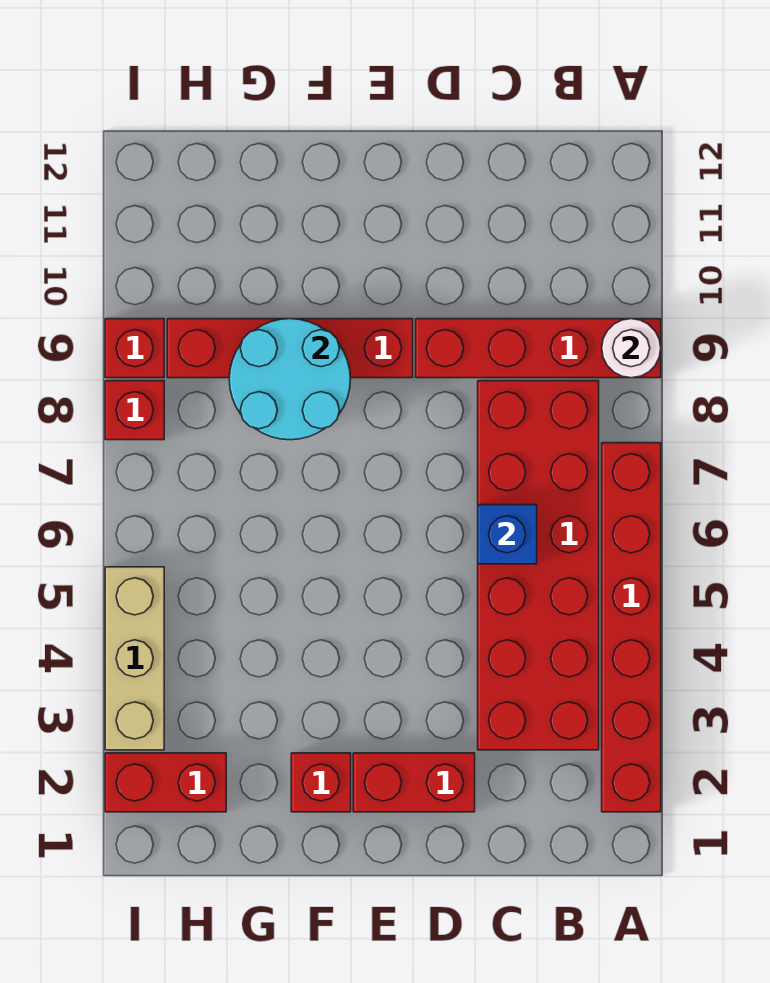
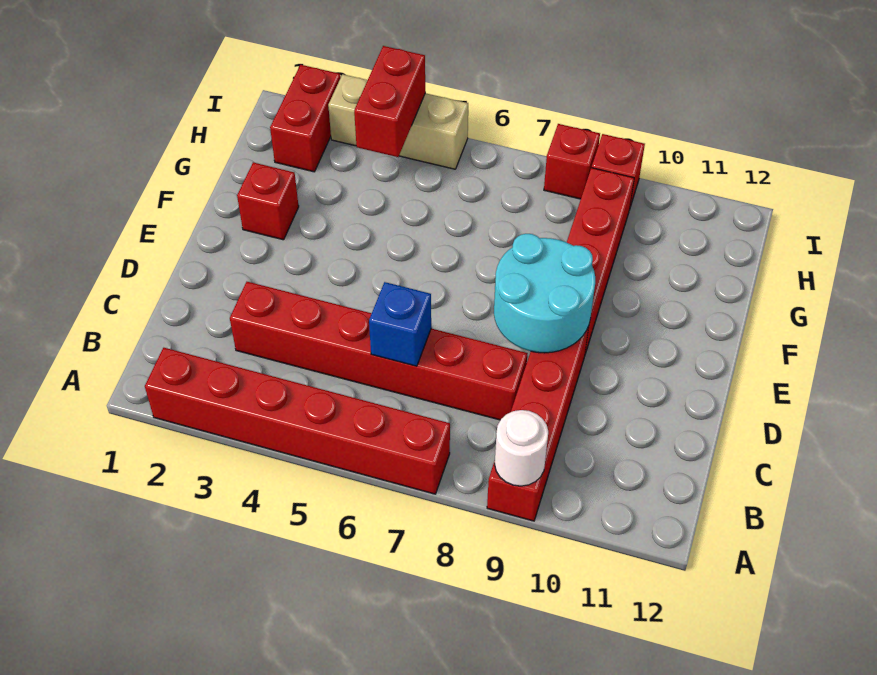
red brick B3:C8 level 1 -> red brick C3:C8 level 1
red brick D2:E2 level 1 -> red brick H4:I4 level 2
cyan round brick F8:G9 level 2 -> cyan round brick D8:E9 level 2

